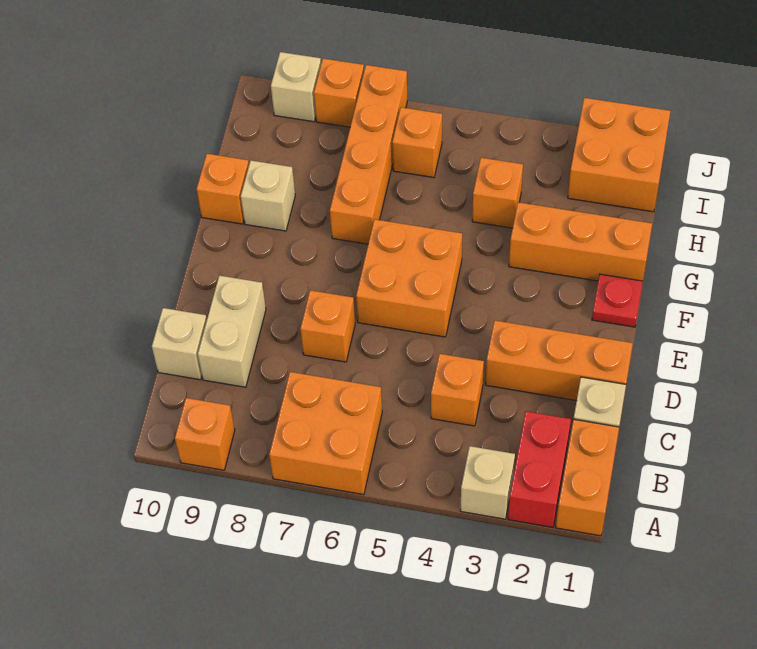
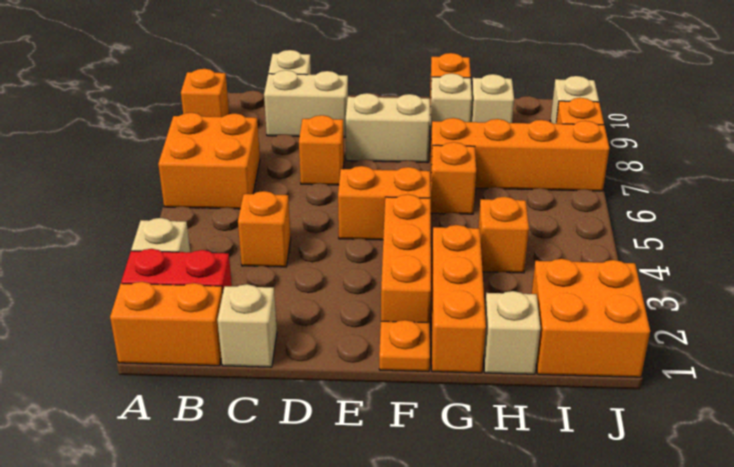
orange brick D1:D3 level 1 -> orange brick F2:F4 level 1
orange brick E5:F6 level 1 -> orange brick E5:F5 level 1
none -> tan brick E8:F8 level 1
red plate F1 level 1 -> orange plate F1 level 1
none -> tan brick H1 level 1
none -> tan brick H9 level 1
orange brick I6 level 1 -> orange brick G6 level 1

